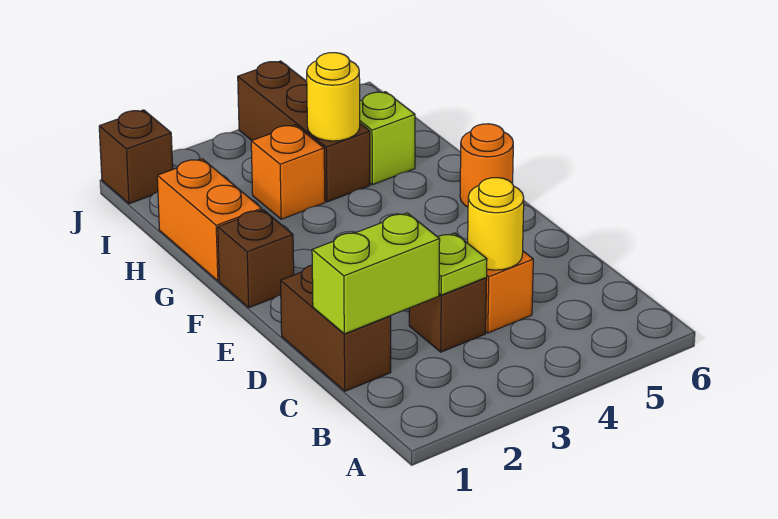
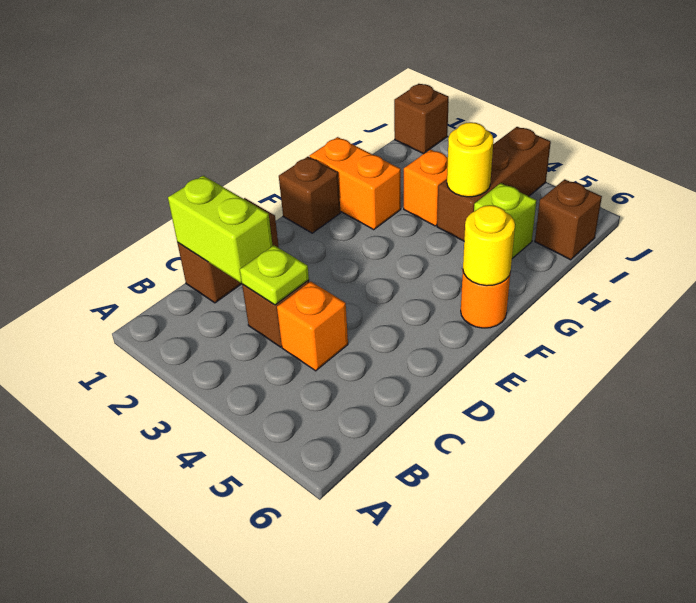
yellow round brick C4 level 2 -> yellow round brick F6 level 2
orange brick G1:H1 level 1 -> orange brick G1:G2 level 1
none -> brown brick I6 level 1

